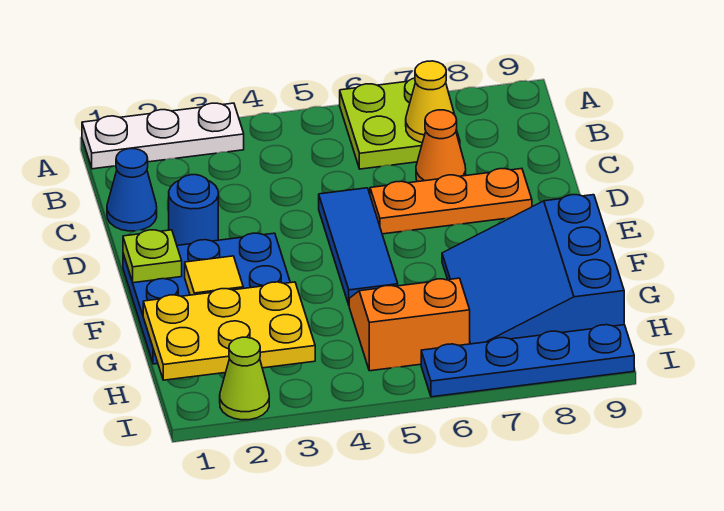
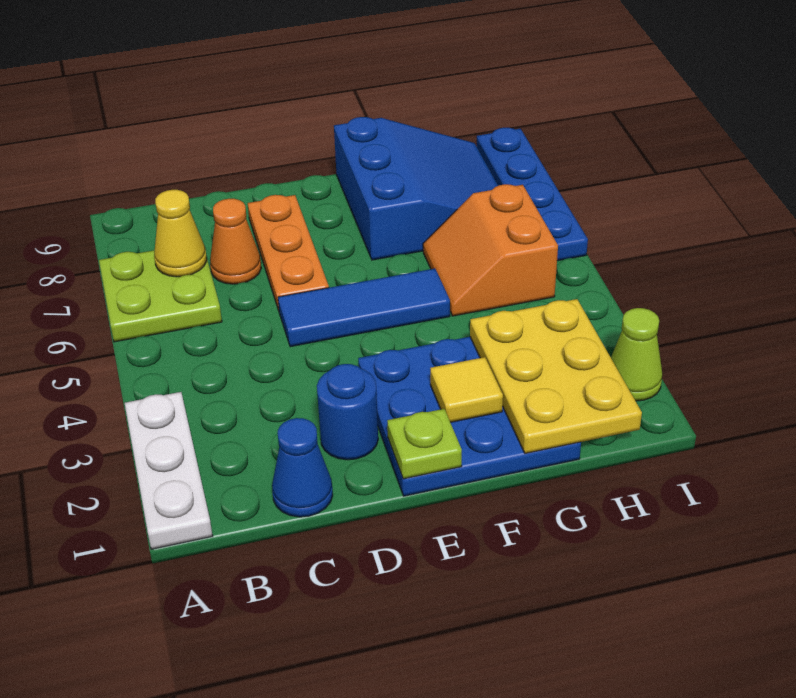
blue slope F7:H9 level 1 top 9 -> blue slope F7:H9 level 1 top F

